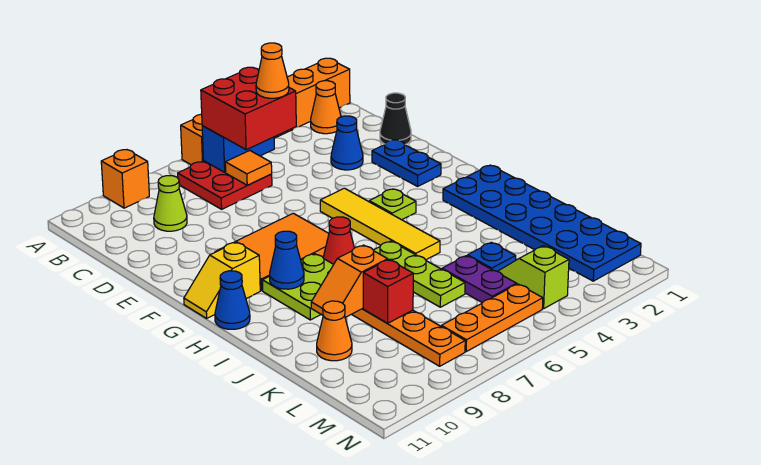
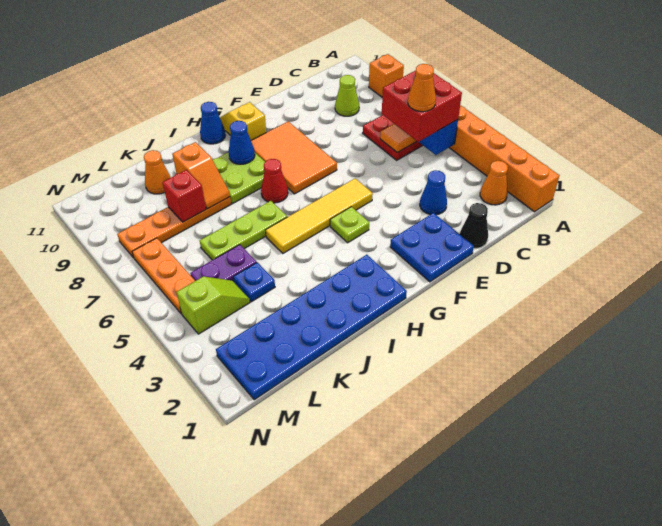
blue plate E2:F2 level 1 -> blue plate E1:F2 level 1
orange slope J8:J9 level 2 top 8 -> orange slope J8:J9 level 2 top 9

